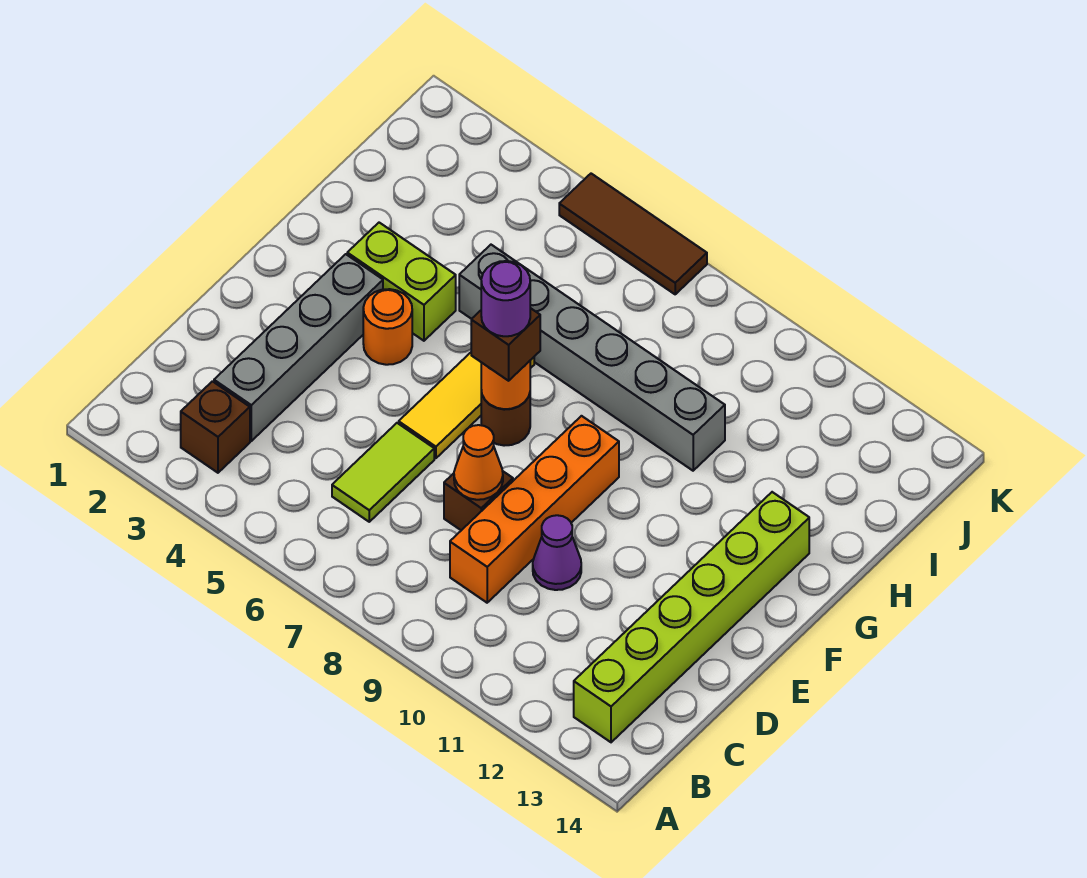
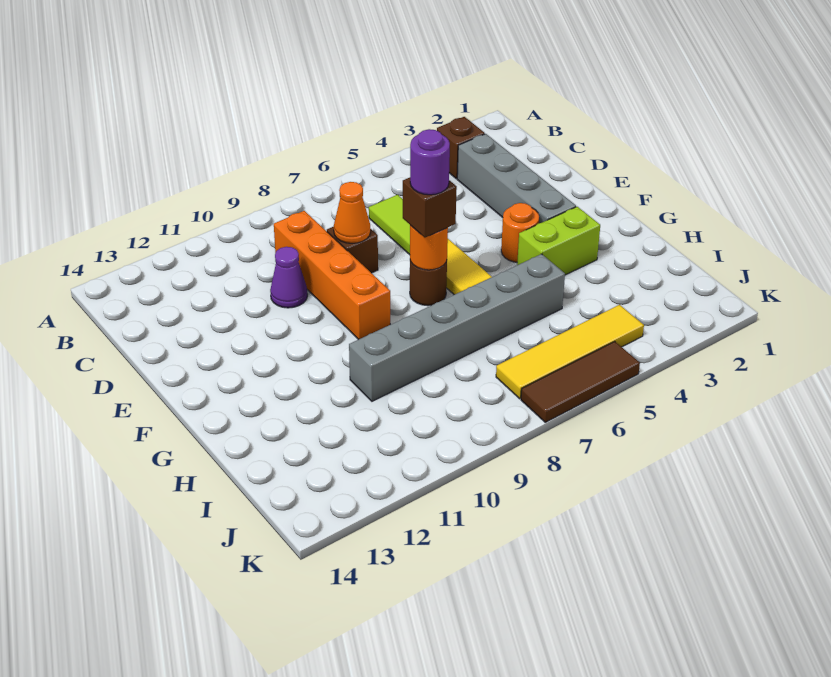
lime brick B13:G13 level 1 -> none
none -> yellow tile J4:J7 level 1

